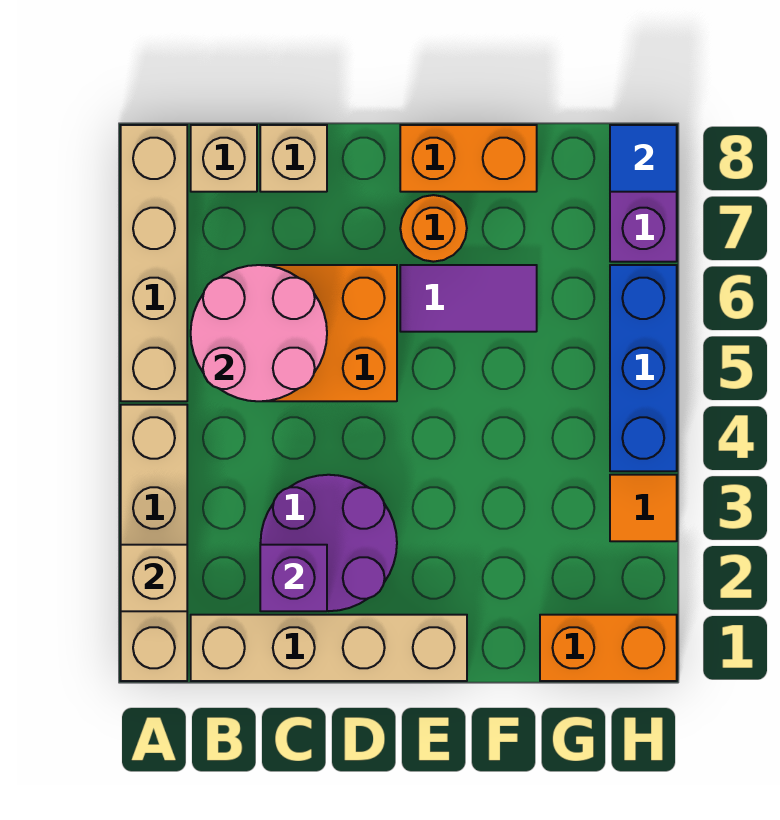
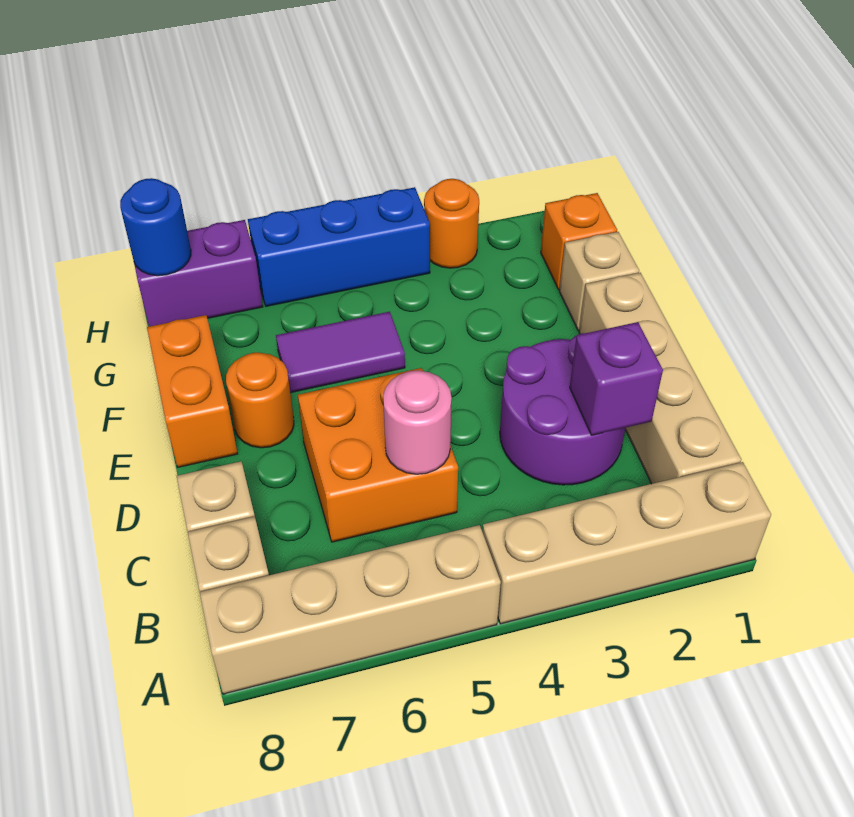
tan brick A2 level 2 -> tan brick F1 level 1
pink round brick B5:C6 level 2 -> pink round brick C5 level 2
purple tile E6:F6 level 1 -> purple tile F5:F6 level 1
orange brick G1:H1 level 1 -> orange brick G1 level 1
orange tile H3 level 1 -> orange round brick H3 level 1
blue tile H8 level 2 -> blue round brick H8 level 2

